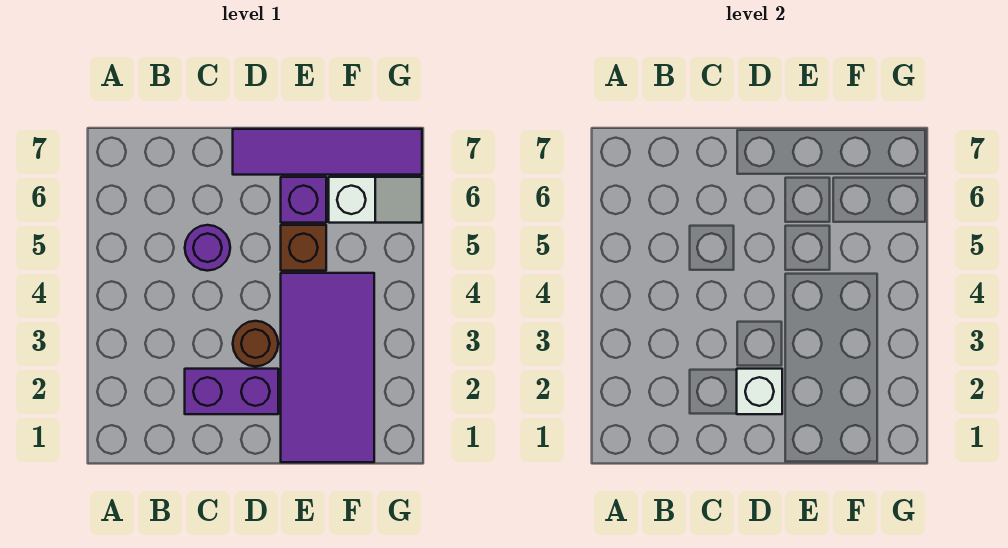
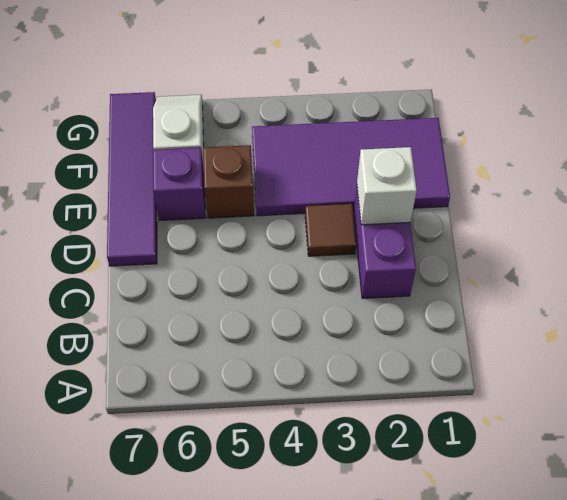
purple round brick C5 level 1 -> none
brown round brick D3 level 1 -> brown tile D3 level 1

